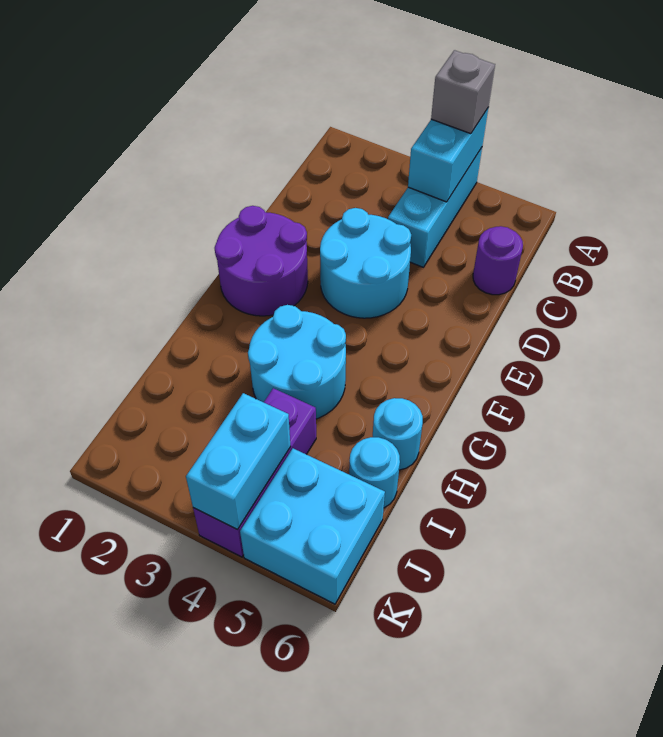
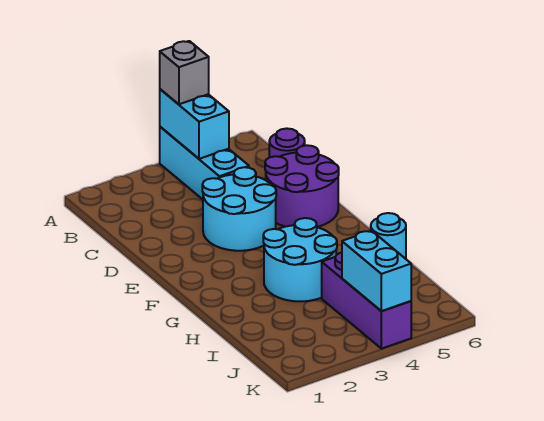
purple round brick E1:F2 level 1 -> purple round brick D5:E6 level 1
cyan round brick I6 level 1 -> none
cyan brick J5:K6 level 1 -> none

